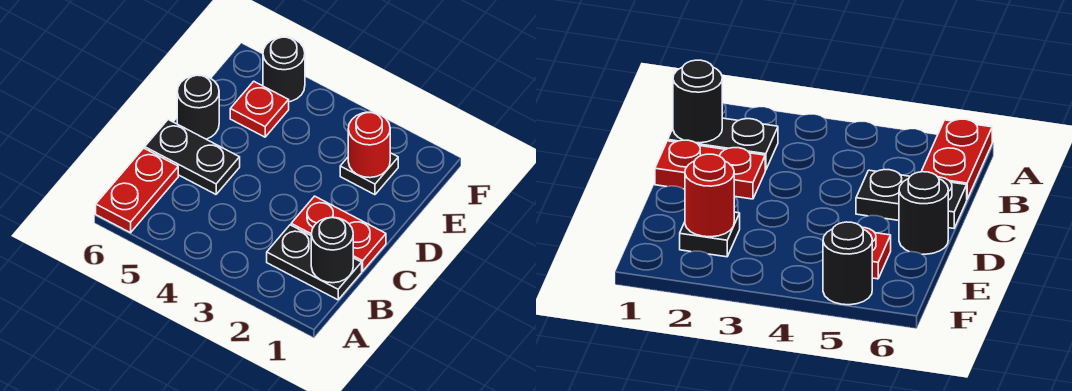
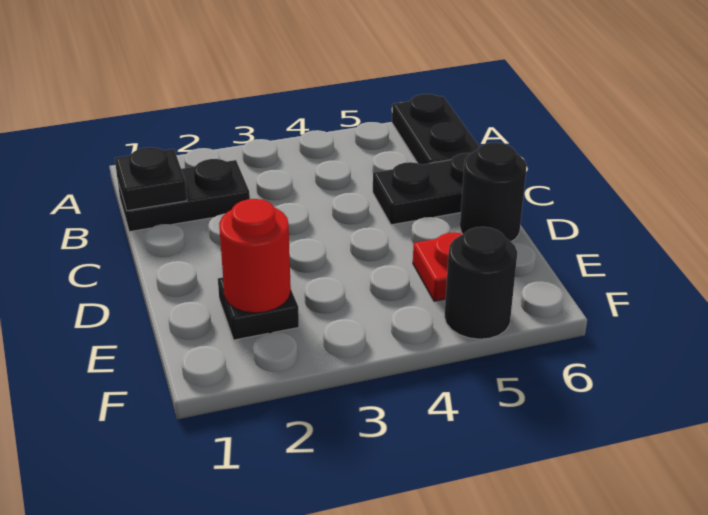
red plate A6:B6 level 1 -> black plate A6:B6 level 1
black round brick B1 level 2 -> black plate B1 level 2
red plate C1:C2 level 1 -> none

